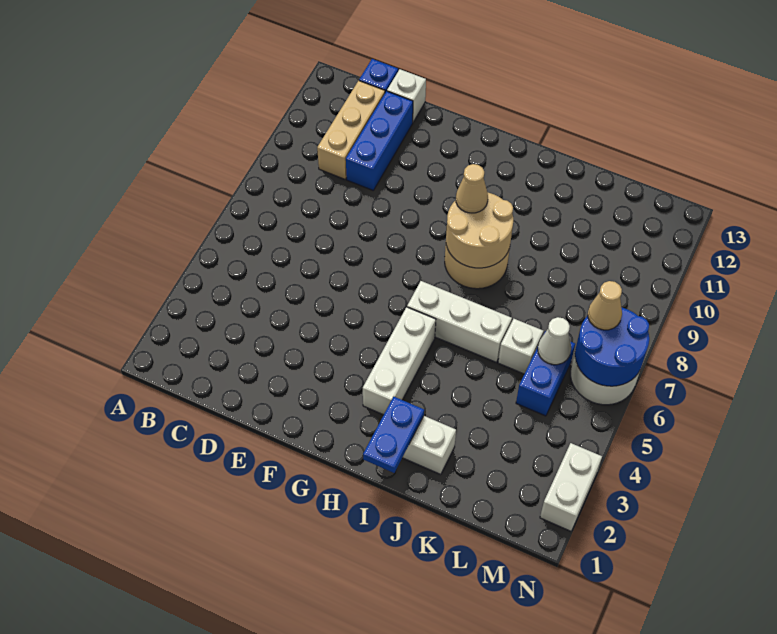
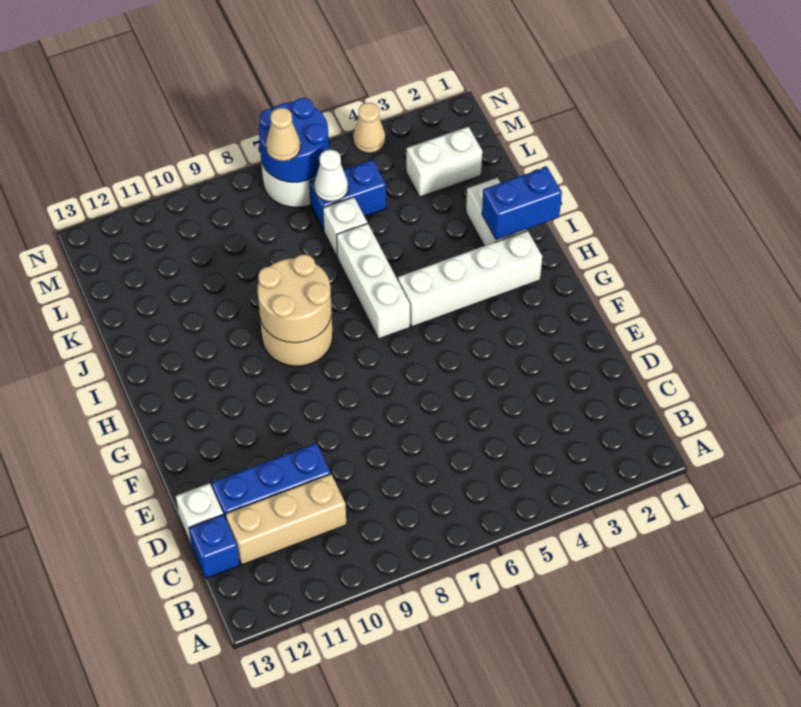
white brick H3:H5 level 1 -> white brick H2:H5 level 1
tan cone H9 level 3 -> tan cone N4 level 1
blue plate I1:I2 level 2 -> blue brick I1:I2 level 2
white brick N2:N3 level 1 -> white brick L2:L3 level 1

